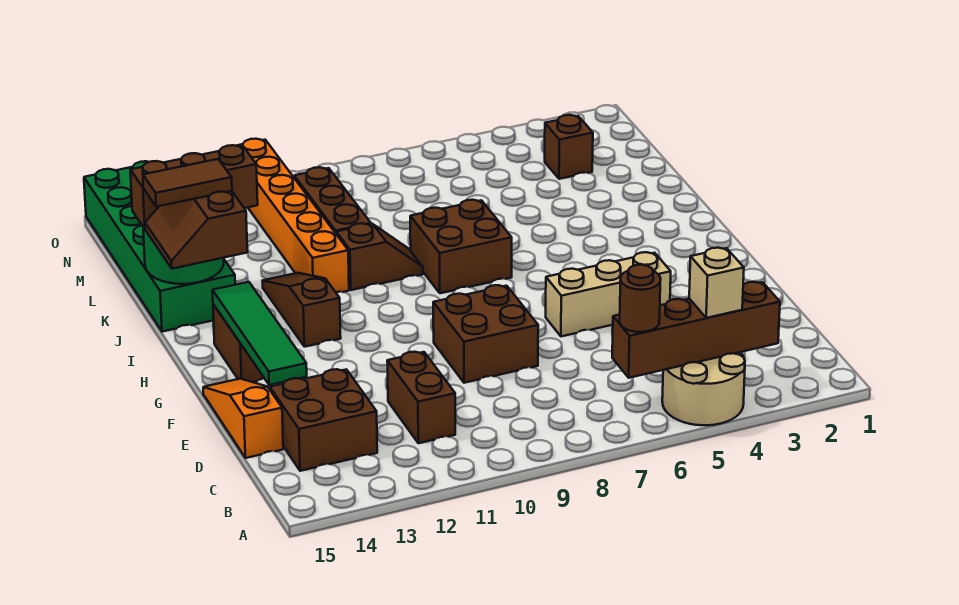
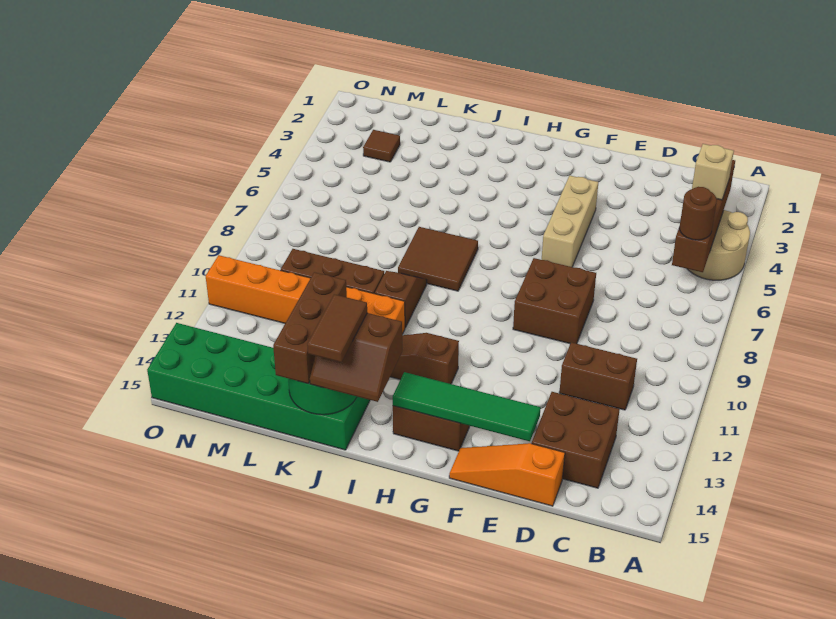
brown brick I7:J8 level 1 -> brown tile I7:J8 level 1
brown brick M3 level 1 -> brown tile M3 level 1

